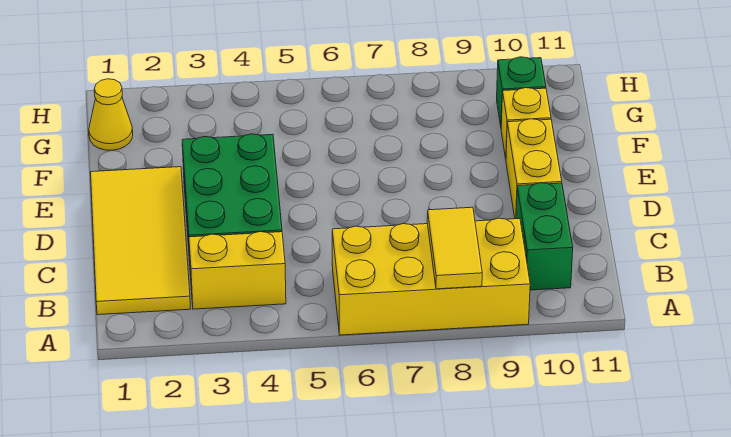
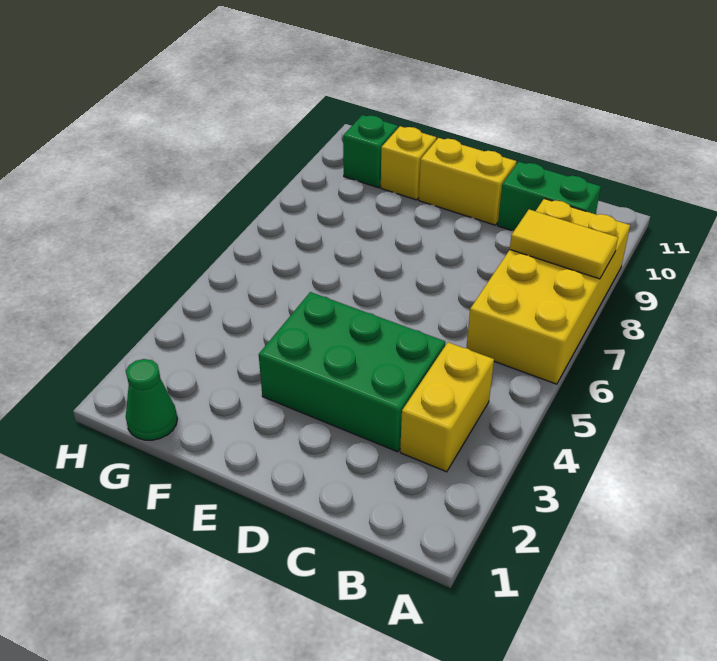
yellow tile B1:E2 level 1 -> none
yellow cone G1 level 1 -> green cone G1 level 1

